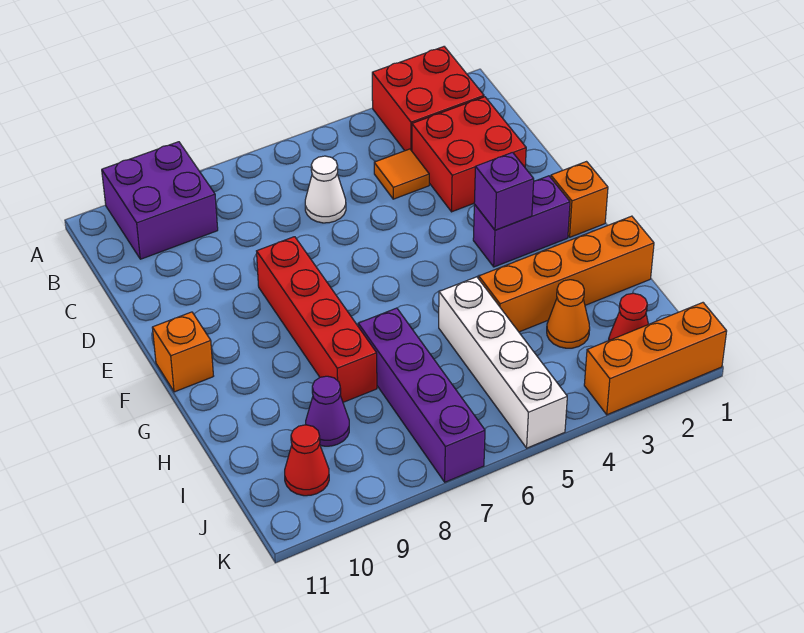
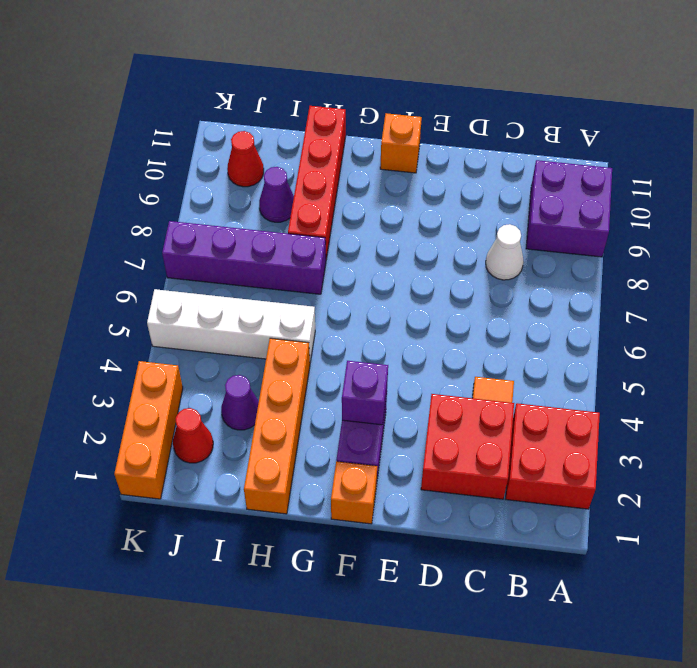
white cone C6 level 1 -> white cone C8 level 1
red brick E8:H8 level 1 -> red brick H8:H11 level 1
orange cone I3 level 1 -> purple cone I3 level 1

